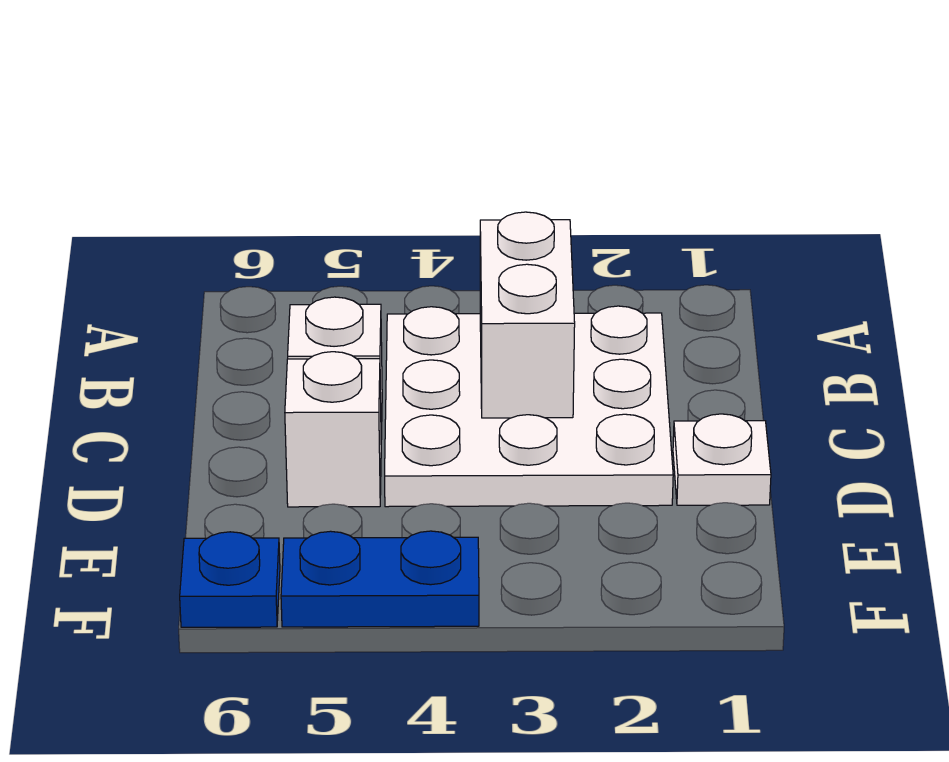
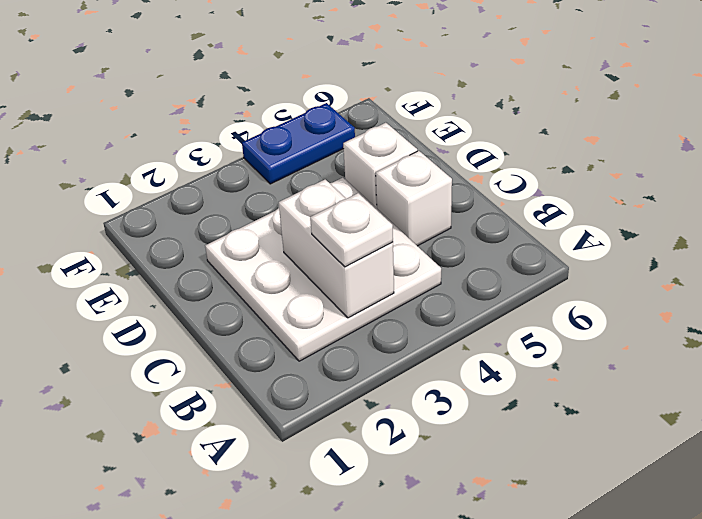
white plate D1 level 1 -> white plate B3 level 3
blue plate F6 level 1 -> none

